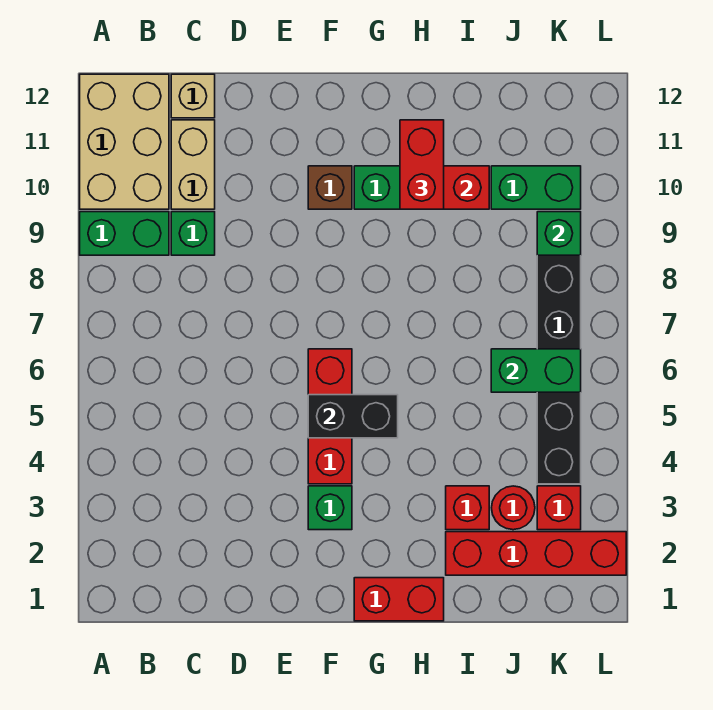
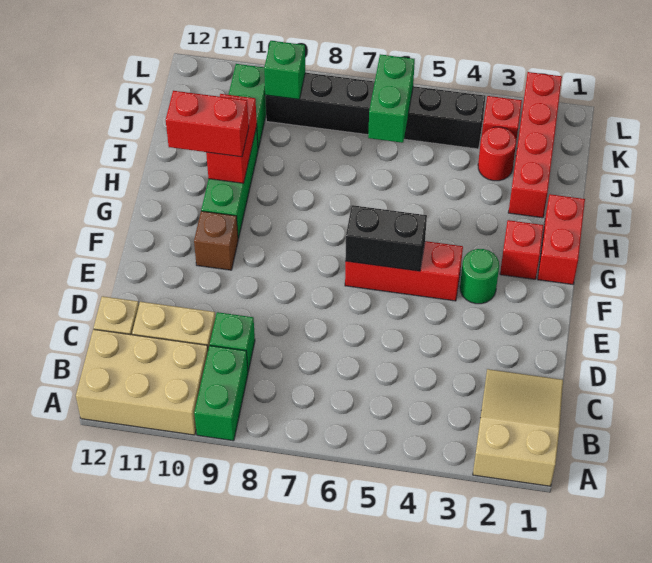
none -> tan slope A1:C2 level 1 top A
green brick F3 level 1 -> green round brick F3 level 1
black brick F5:G5 level 2 -> black brick F5:F6 level 2
red brick I3 level 1 -> red brick G2 level 1

